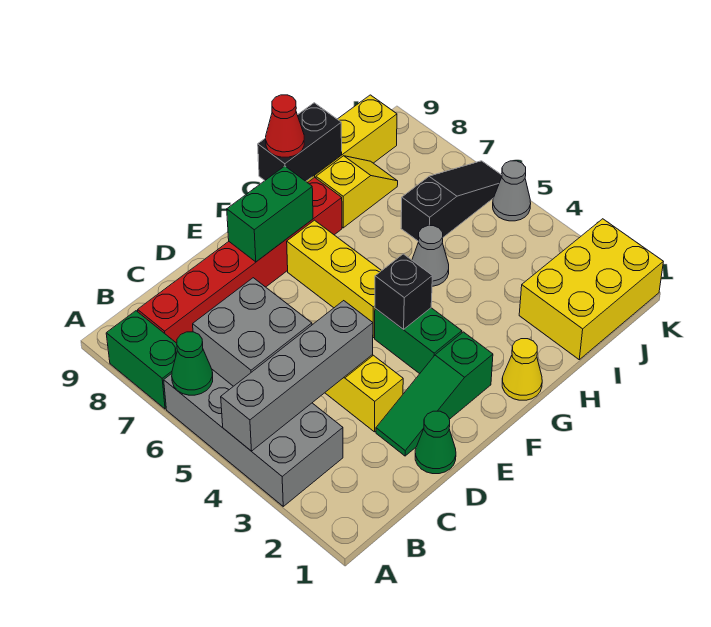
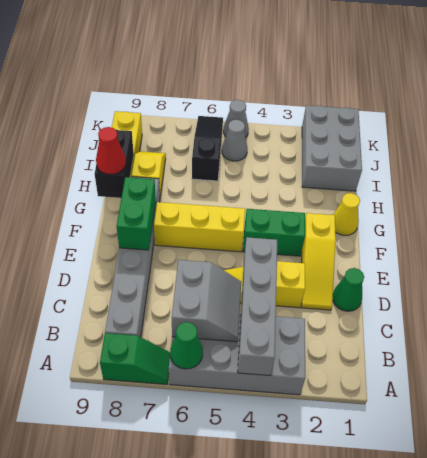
green brick A7:A8 level 1 -> green slope A7:A8 level 1 top 8
grey brick B5:C6 level 2 -> grey slope B5:C6 level 2 top 6
red brick B8:G8 level 1 -> grey brick B8:G8 level 1
green slope D2:F2 level 1 top F -> yellow slope D2:F2 level 1 top F
black brick F4 level 2 -> none
grey cone H5 level 1 -> grey cone J5 level 1
yellow brick I1:K2 level 1 -> grey brick I1:K2 level 1

